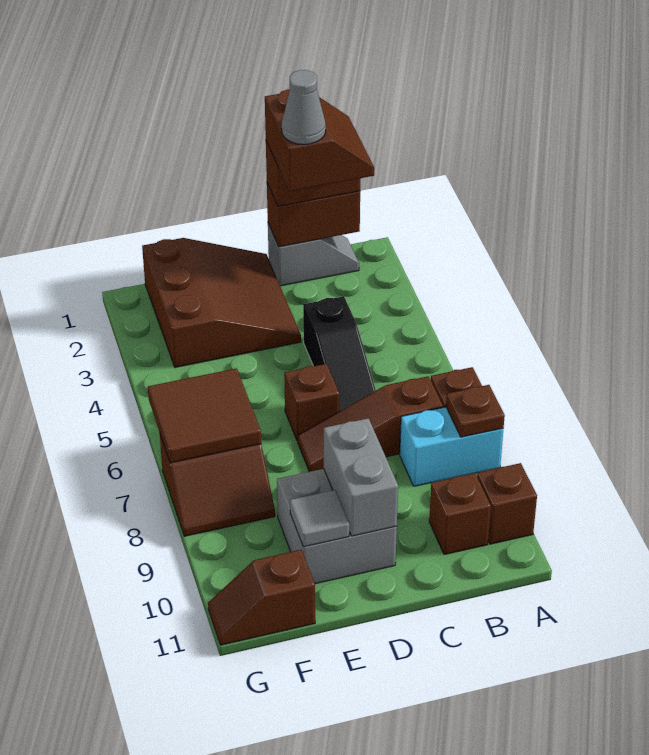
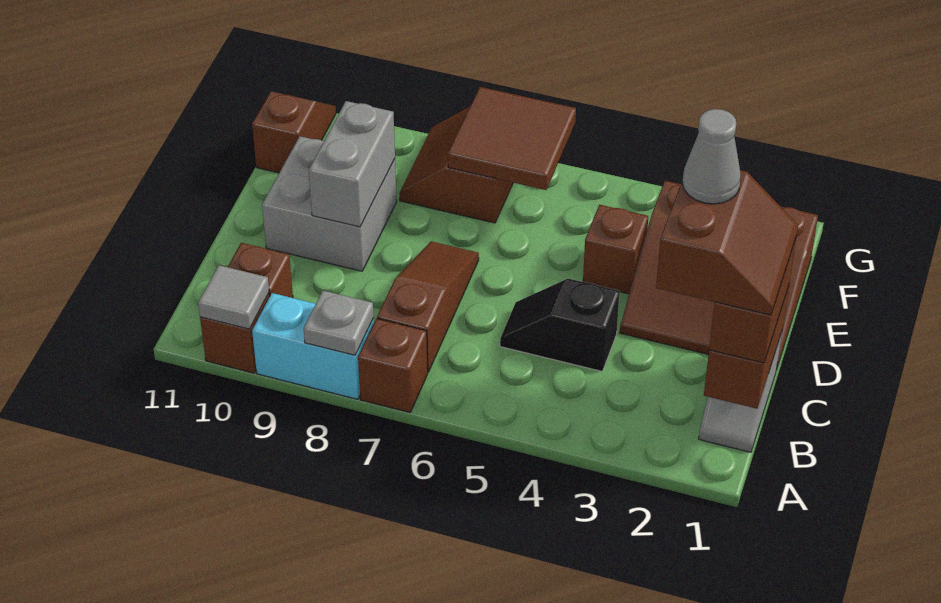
cyan brick A8:B8 level 1 -> cyan brick A8:A9 level 1
brown plate A8 level 2 -> grey plate A8 level 2
brown slope B1:C2 level 4 top C -> brown slope B1:C2 level 4 top 2
black slope C4:C6 level 1 top 4 -> black slope C4:C5 level 1 top 4
brown brick D6 level 1 -> brown brick E4 level 1
grey brick D9:D10 level 2 -> grey brick D9:E9 level 2
grey tile E10 level 2 -> grey tile A10 level 2

